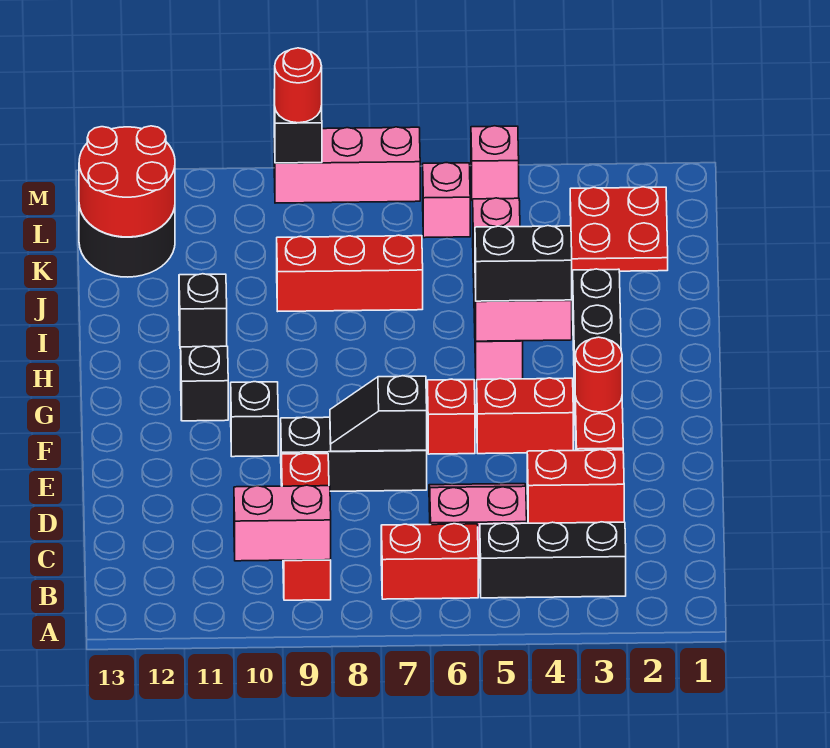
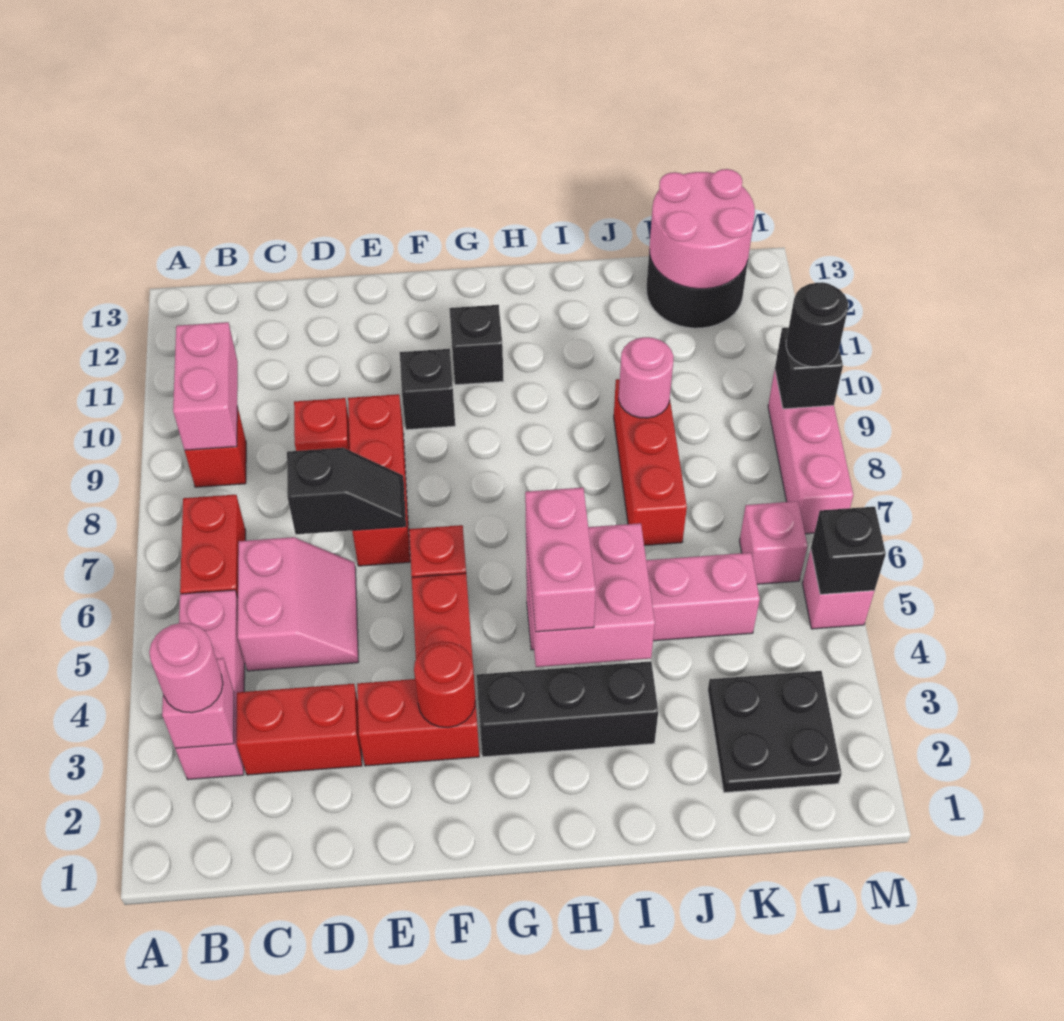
black brick B3:B5 level 1 -> pink brick B3:B5 level 1
none -> pink brick B3 level 2
none -> pink round brick B3 level 3
red brick D3:D4 level 1 -> red brick C3:D3 level 1
black brick E7:E9 level 1 -> red brick E7:E9 level 1
black slope E7:E8 level 2 top 7 -> black slope D7:E7 level 2 top D
black brick H4:H5 level 3 -> pink brick H4:H5 level 3
black brick I11 level 1 -> black brick M5 level 2
none -> pink round brick J9 level 2
red plate K2:L3 level 1 -> black plate K2:L3 level 1
red round brick K12:L13 level 2 -> pink round brick K12:L13 level 2
red round brick M9 level 3 -> black round brick M9 level 3

